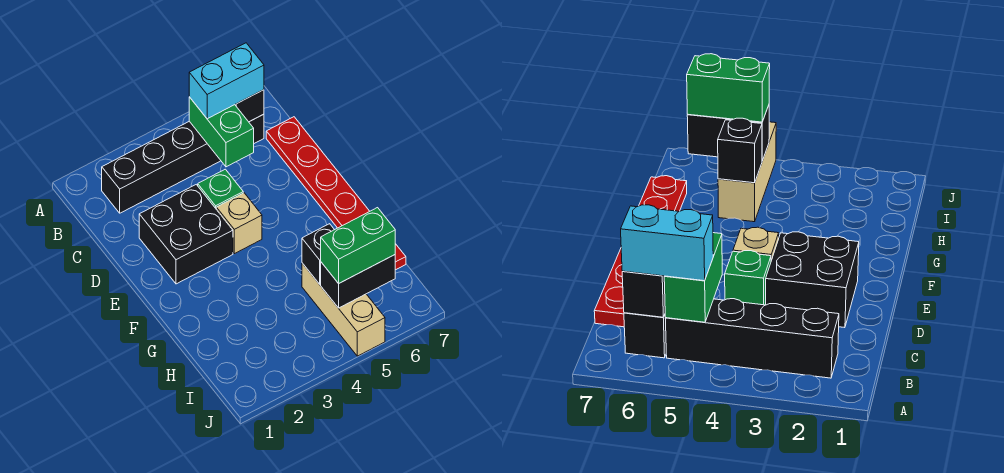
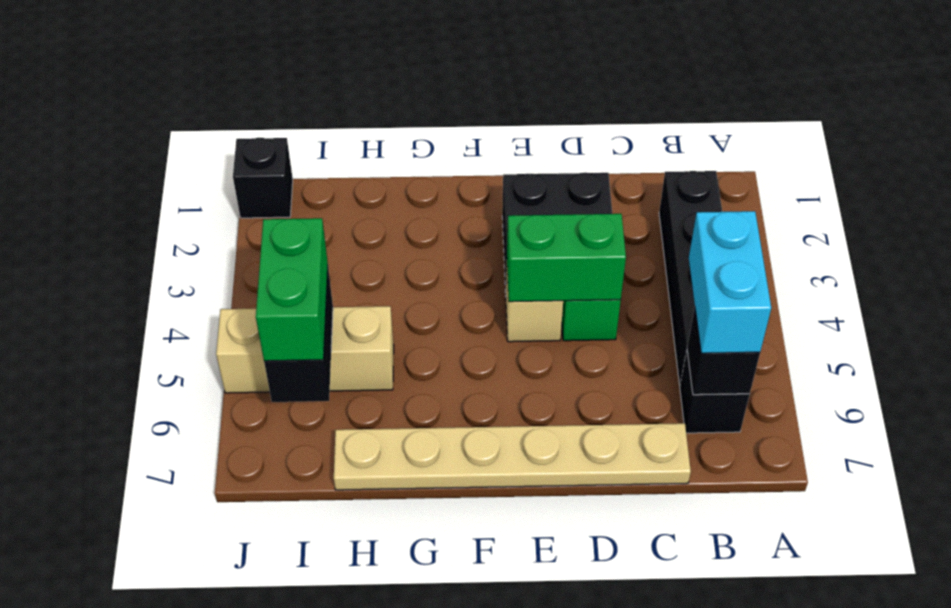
green brick B5:C5 level 2 -> green brick D4:E4 level 2
red plate C7:H7 level 1 -> tan plate C7:H7 level 1
black brick H5 level 2 -> black brick J1 level 1

